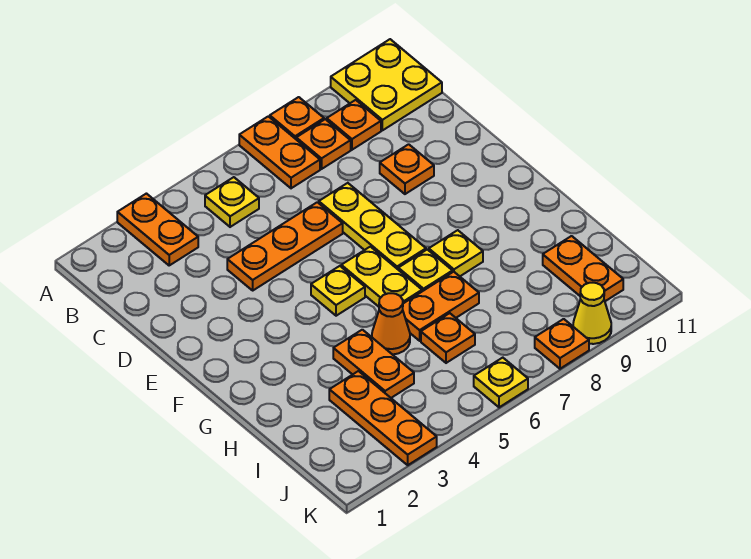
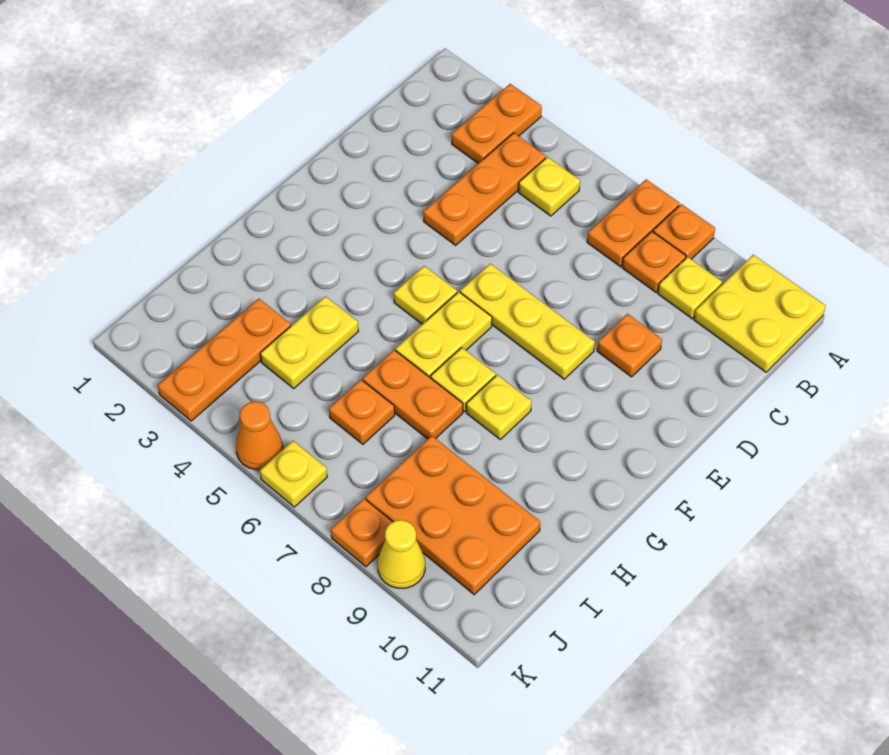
orange plate B9 level 1 -> yellow plate B9 level 1
orange plate D4:D6 level 1 -> orange plate B4:D4 level 1
yellow plate D7:F7 level 1 -> yellow plate E6:E8 level 1
orange plate H4:I4 level 1 -> yellow plate H4:I4 level 1
orange cone H5 level 1 -> orange cone K5 level 1
orange plate I10:J10 level 1 -> orange plate I8:J10 level 1

